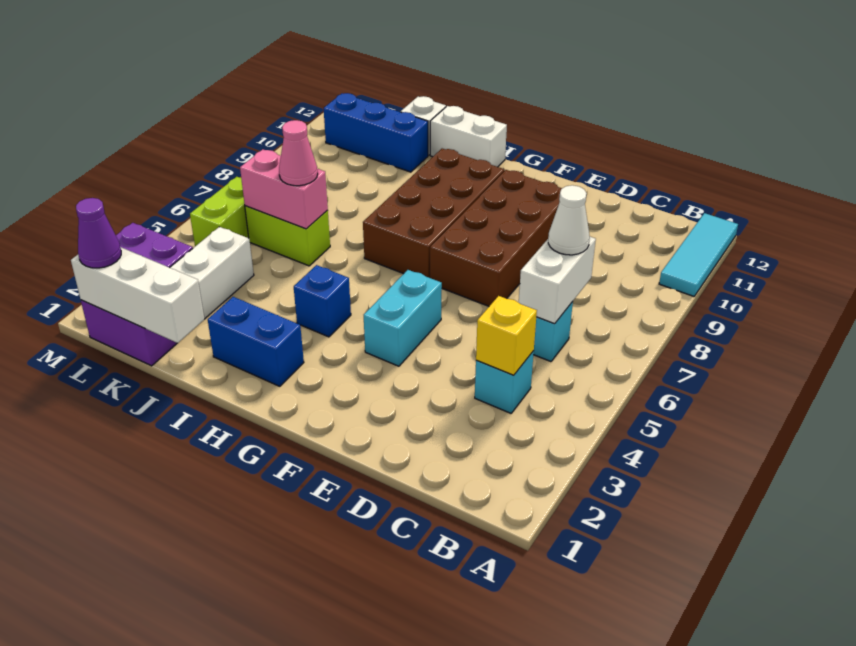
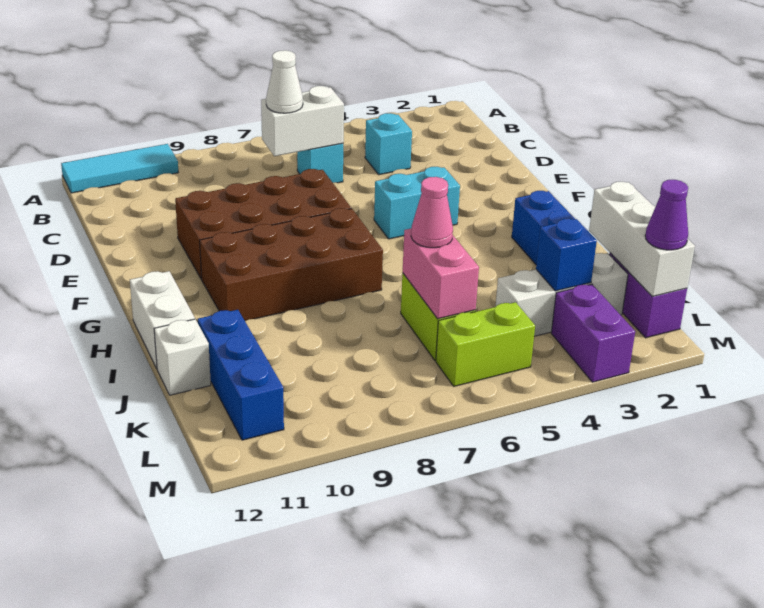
yellow brick C4 level 2 -> none
blue brick H4 level 1 -> blue brick K3 level 2

